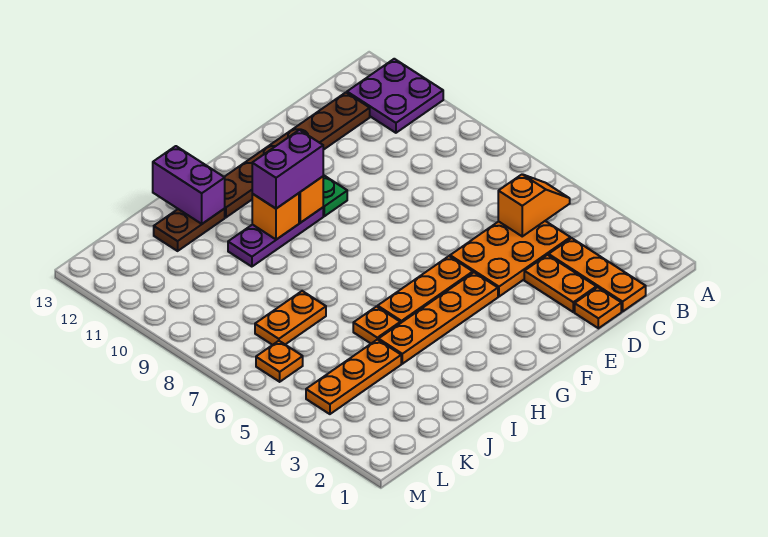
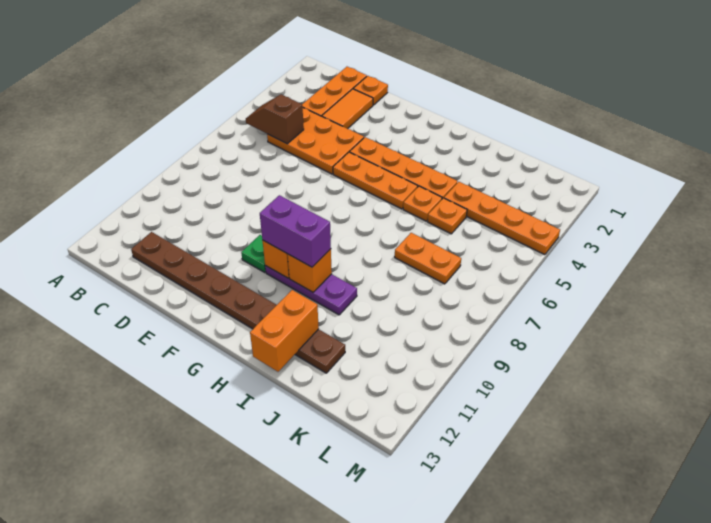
purple plate A11:B12 level 1 -> none
orange slope B5:C5 level 2 top C -> brown slope B5:C5 level 2 top C
orange plate D2:D3 level 1 -> orange tile D2:D3 level 1
purple brick I12:I13 level 2 -> orange brick I12:I13 level 2
orange plate J4:L4 level 1 -> orange plate J4:M4 level 1
orange plate L6 level 1 -> orange plate J5 level 1

